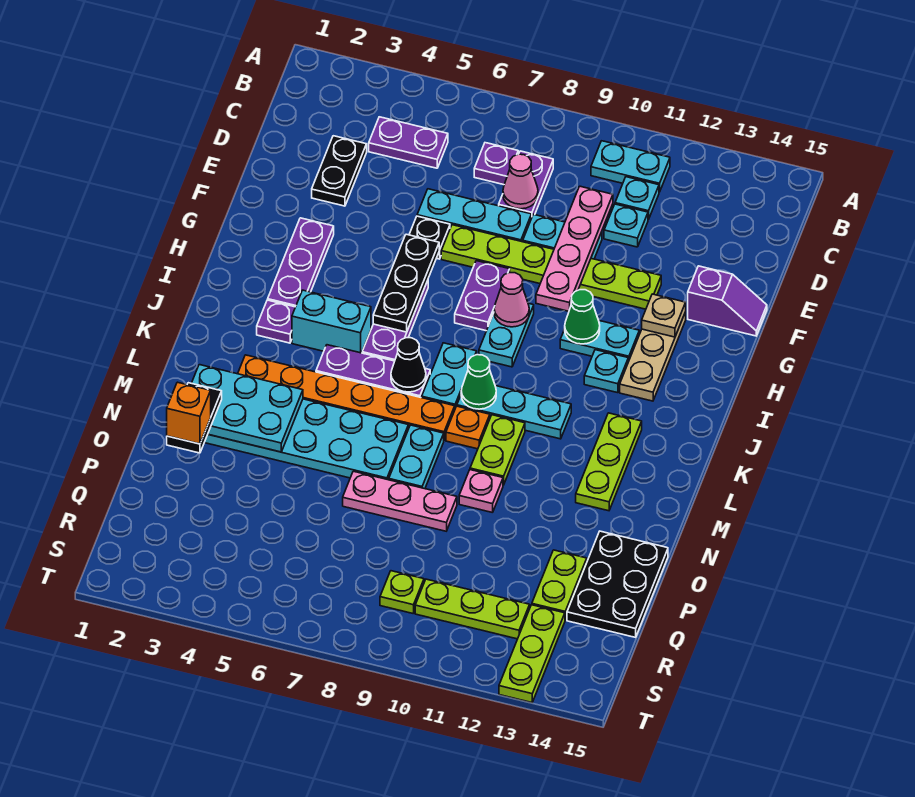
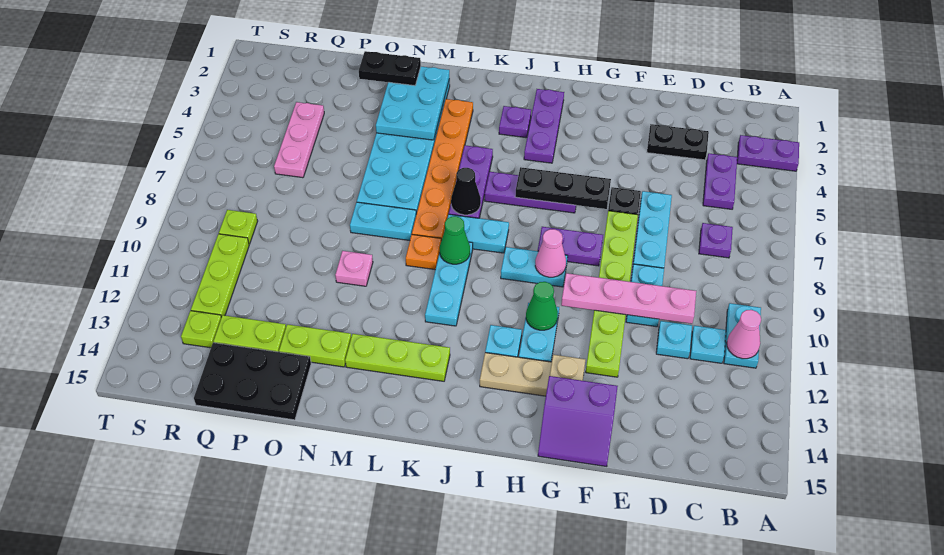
purple plate C8:D8 level 1 -> purple plate A3:B3 level 1
pink cone D8 level 2 -> pink cone B11 level 2
purple slope F14:F15 level 1 top 14 -> purple slope F14:G15 level 1 top 14
purple plate G3:I3 level 1 -> purple plate I2:I4 level 1
cyan brick J4:J5 level 1 -> none
lime plate L10:M10 level 1 -> lime plate N13:O13 level 1
orange brick O2 level 4 -> none
pink plate O7:O9 level 1 -> pink plate Q4:Q6 level 1
lime plate R13:T13 level 1 -> lime plate R13 level 1

